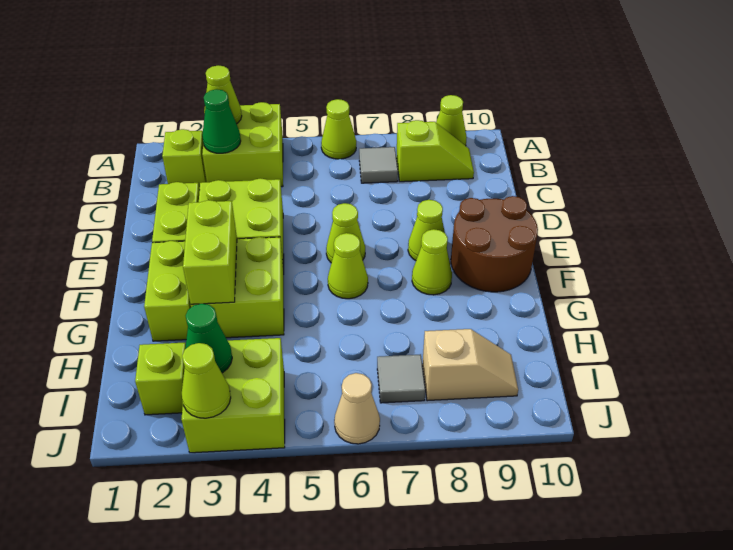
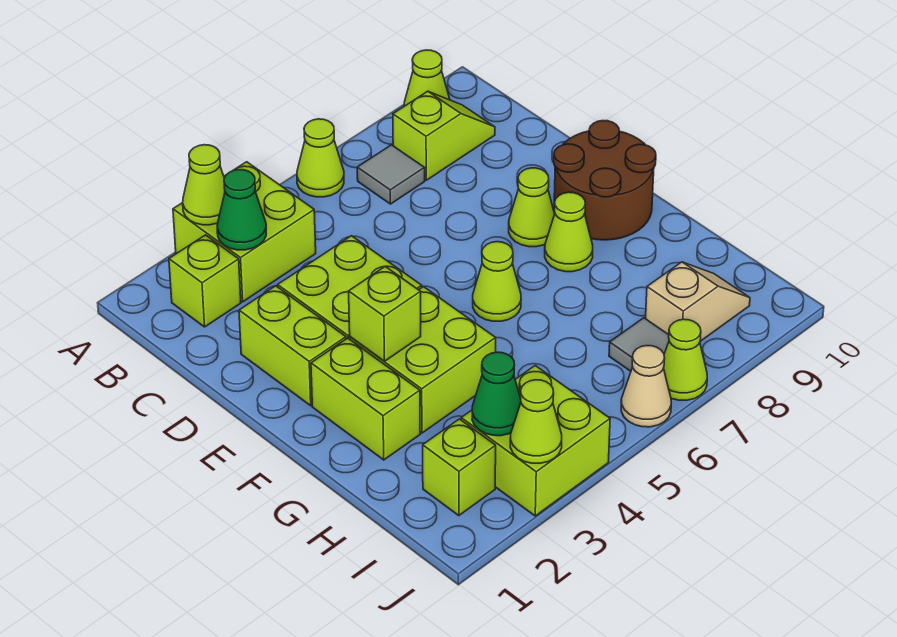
lime cone E6 level 1 -> lime cone J7 level 1
lime brick F3:G3 level 2 -> lime brick F3 level 2

